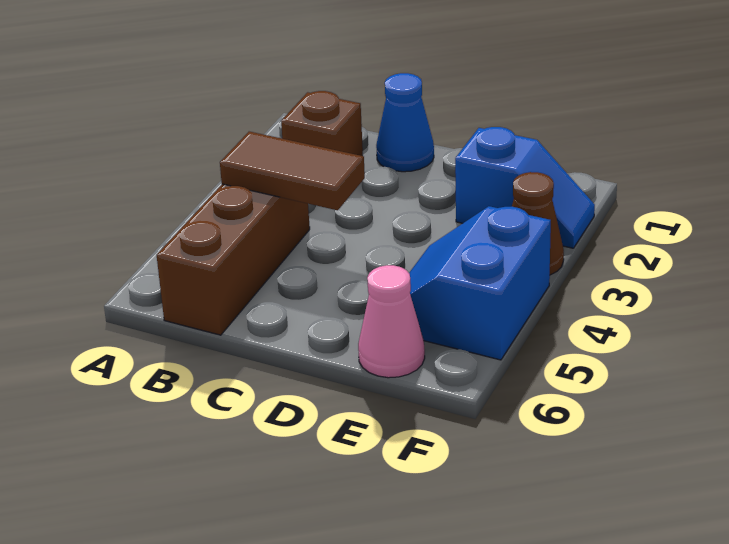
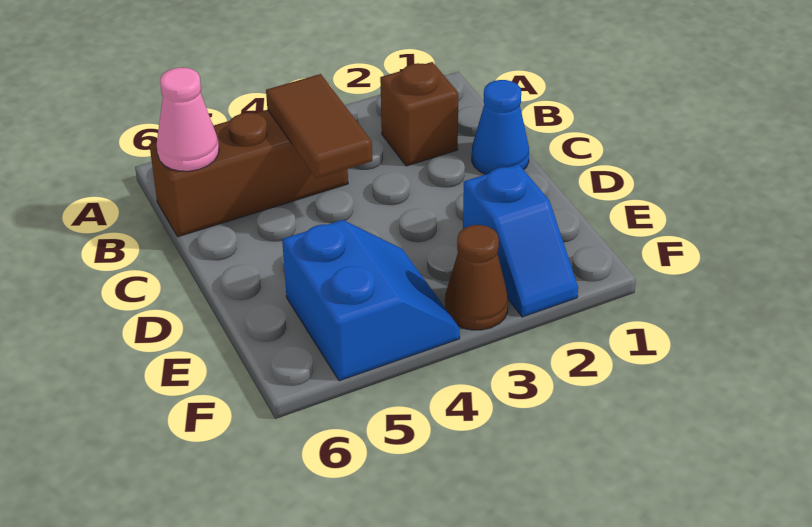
blue slope E4:F5 level 1 top F -> blue slope E4:F5 level 1 top 5
pink cone E6 level 1 -> pink cone B6 level 2

